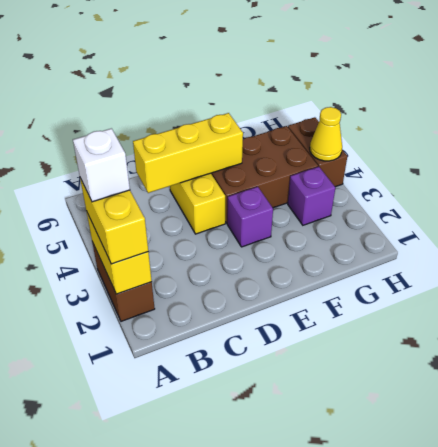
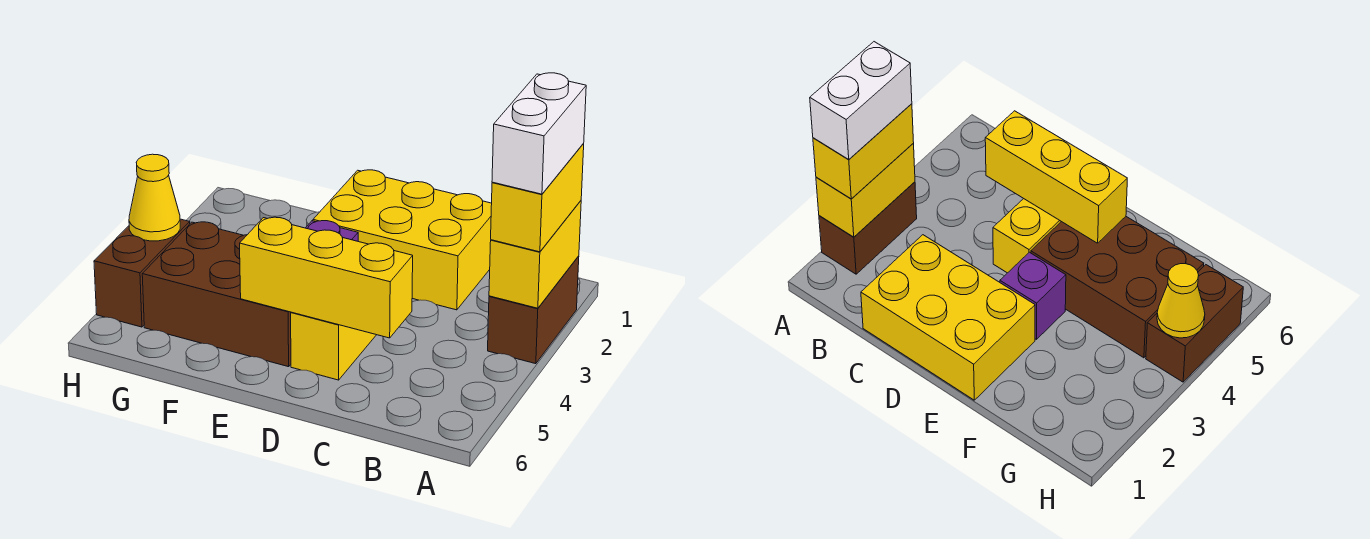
white brick A3 level 4 -> white brick A2:A3 level 4
none -> yellow brick C1:E2 level 1
purple brick G3 level 1 -> none

